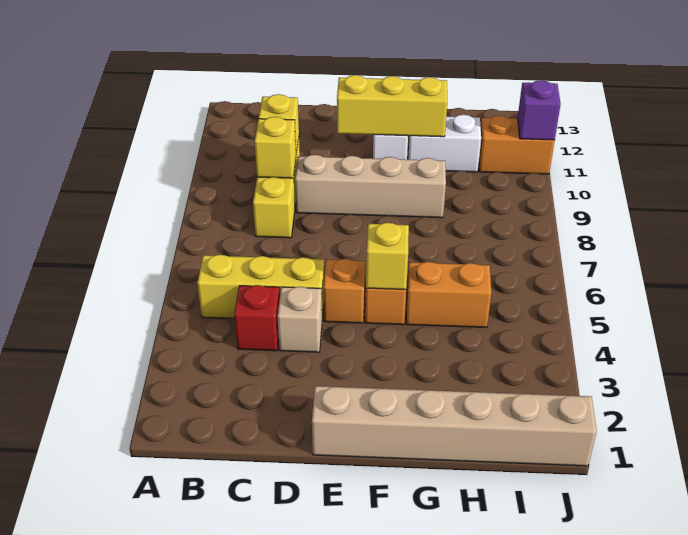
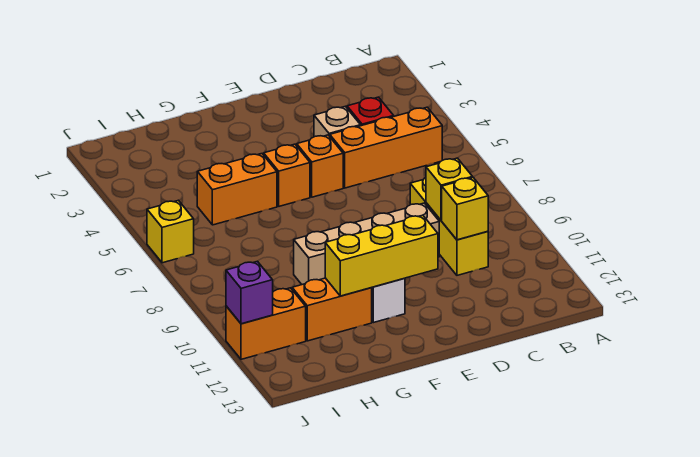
yellow brick B5:D5 level 1 -> orange brick B5:D5 level 1
tan brick E1:J1 level 1 -> none
yellow brick F5 level 2 -> yellow brick J6 level 1
white brick G11:H11 level 1 -> orange brick G11:H11 level 1

